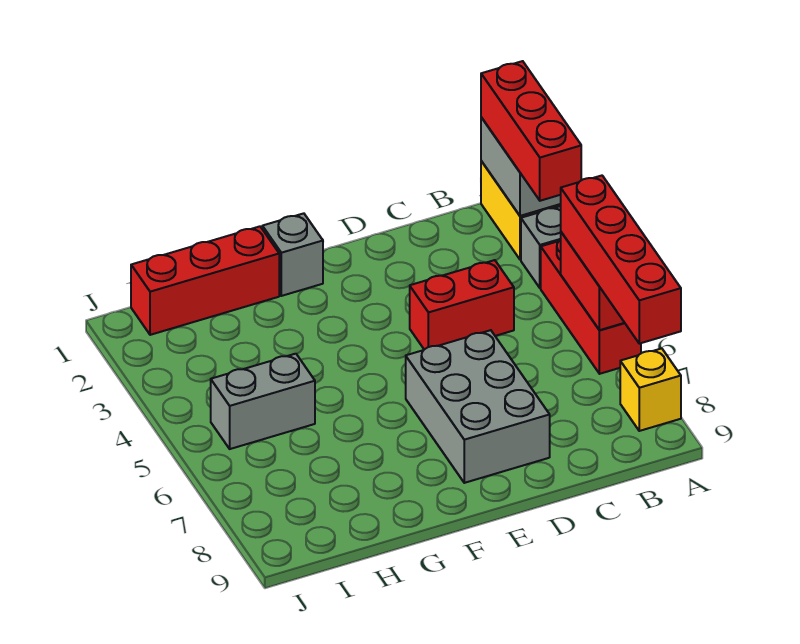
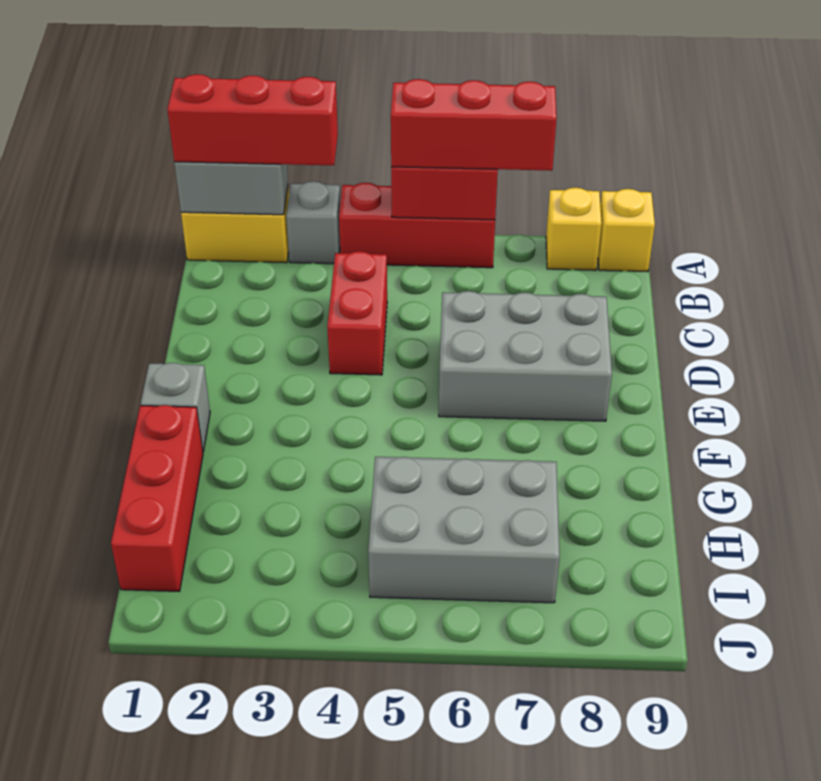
red brick A5:A8 level 3 -> red brick A5:A7 level 3
none -> yellow brick A9 level 1
grey brick H5:I5 level 1 -> grey brick H5:I7 level 1

